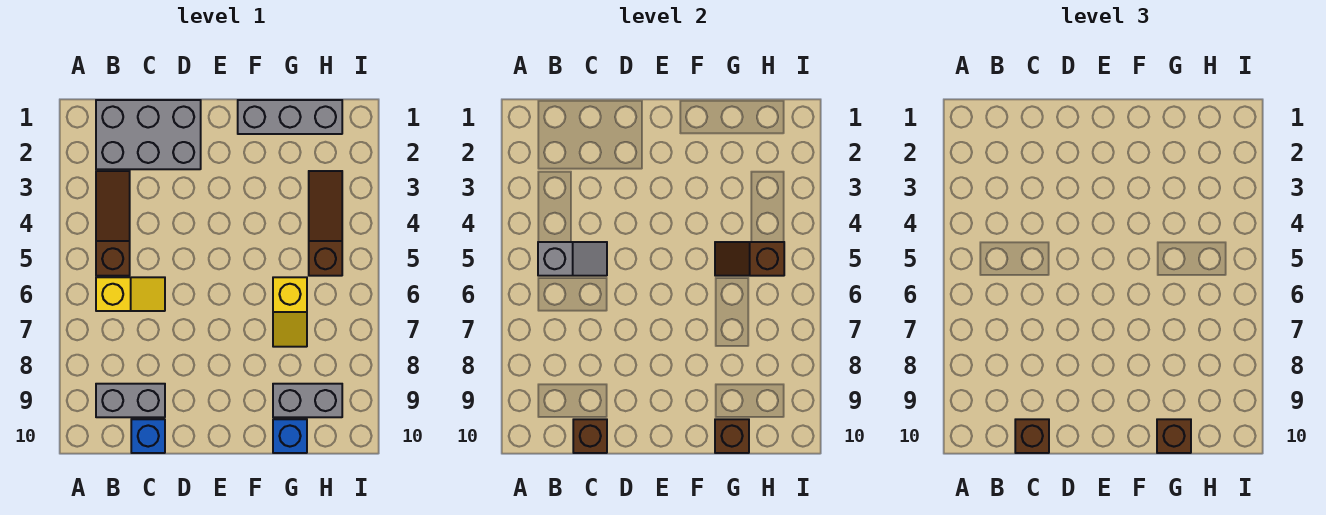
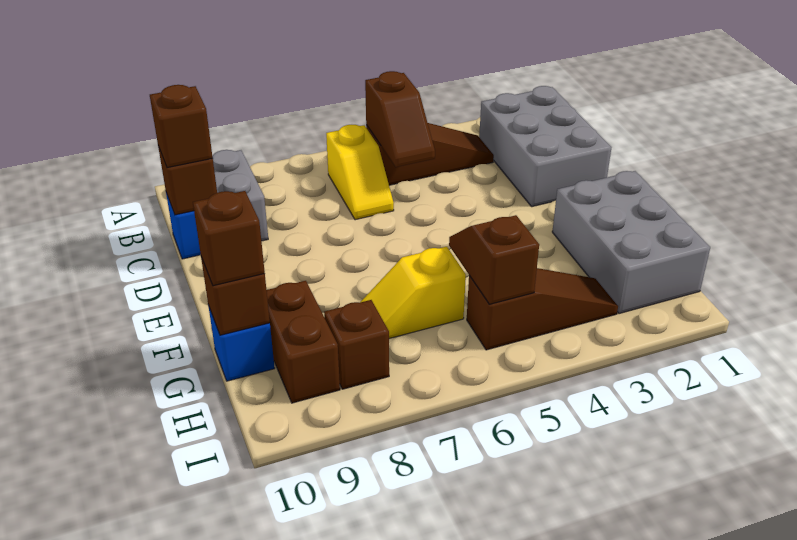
grey slope B5:C5 level 2 top B -> brown slope B5:C5 level 2 top B
grey brick F1:H1 level 1 -> grey brick F1:H2 level 1
grey brick G9:H9 level 1 -> brown brick G9:H9 level 1
none -> brown brick H8 level 1

